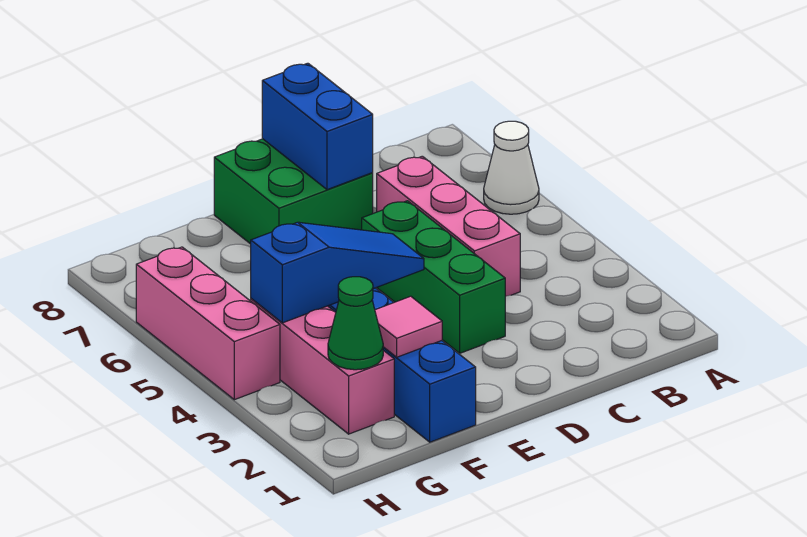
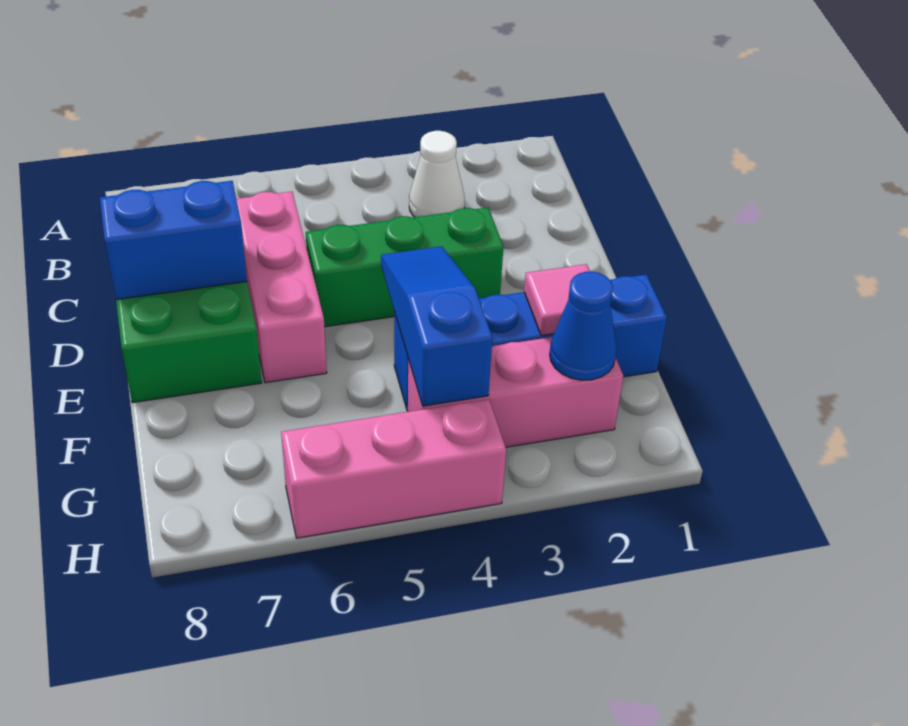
white cone A6 level 1 -> white cone B3 level 1
pink brick C4:C6 level 1 -> pink brick C6:E6 level 1
green cone G2 level 2 -> blue cone G2 level 2

